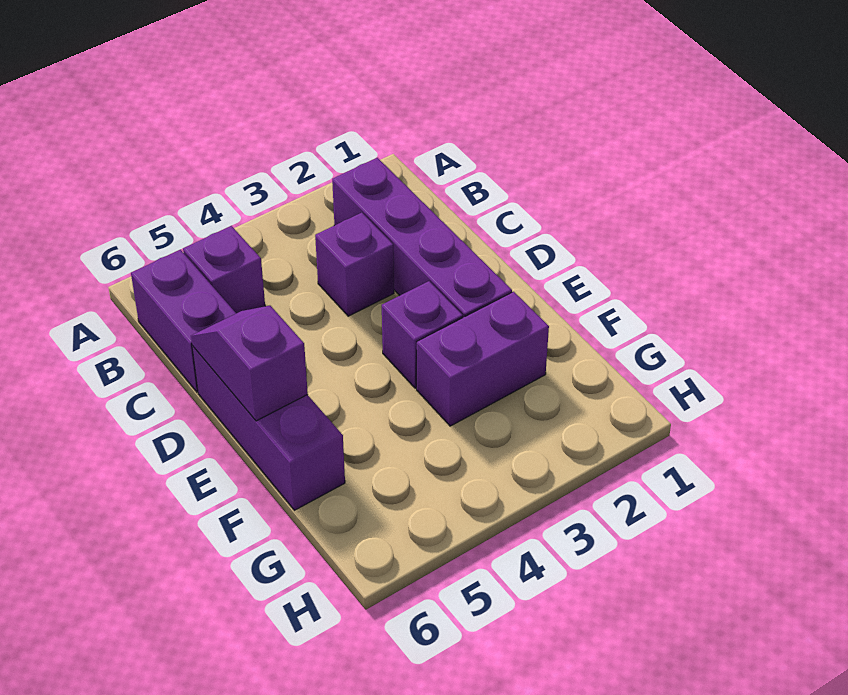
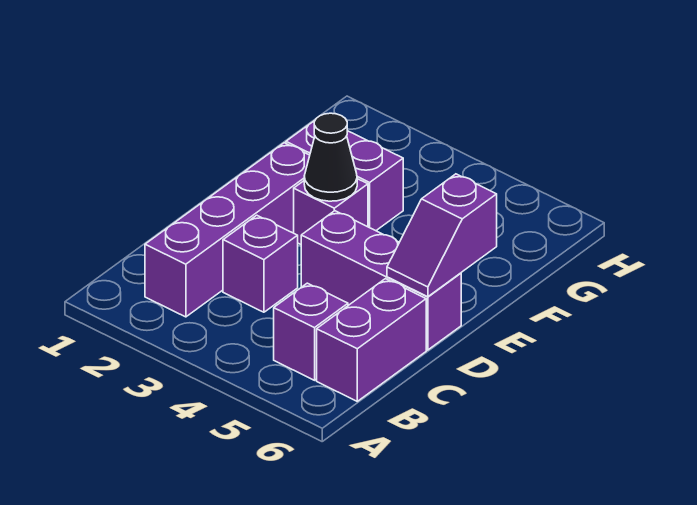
purple brick D6:F6 level 1 -> purple brick D4:D6 level 1
none -> black cone E3 level 2

